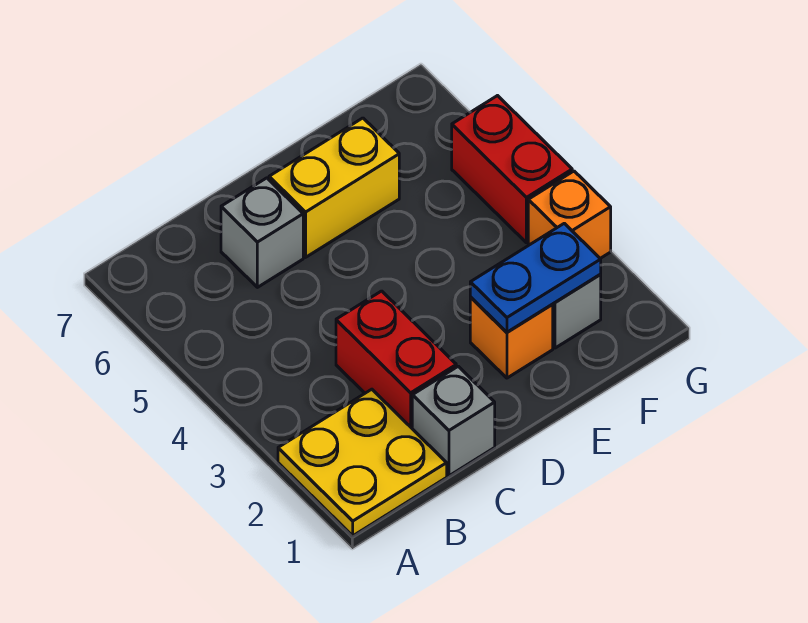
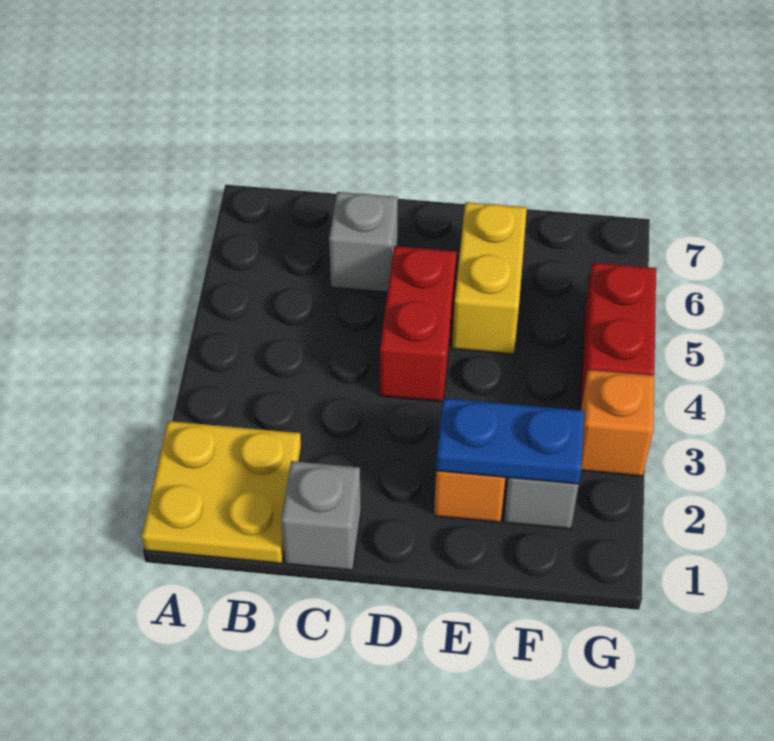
red brick C2:C3 level 1 -> red brick D4:D5 level 1
yellow brick D6:E6 level 1 -> yellow brick E5:E6 level 1

